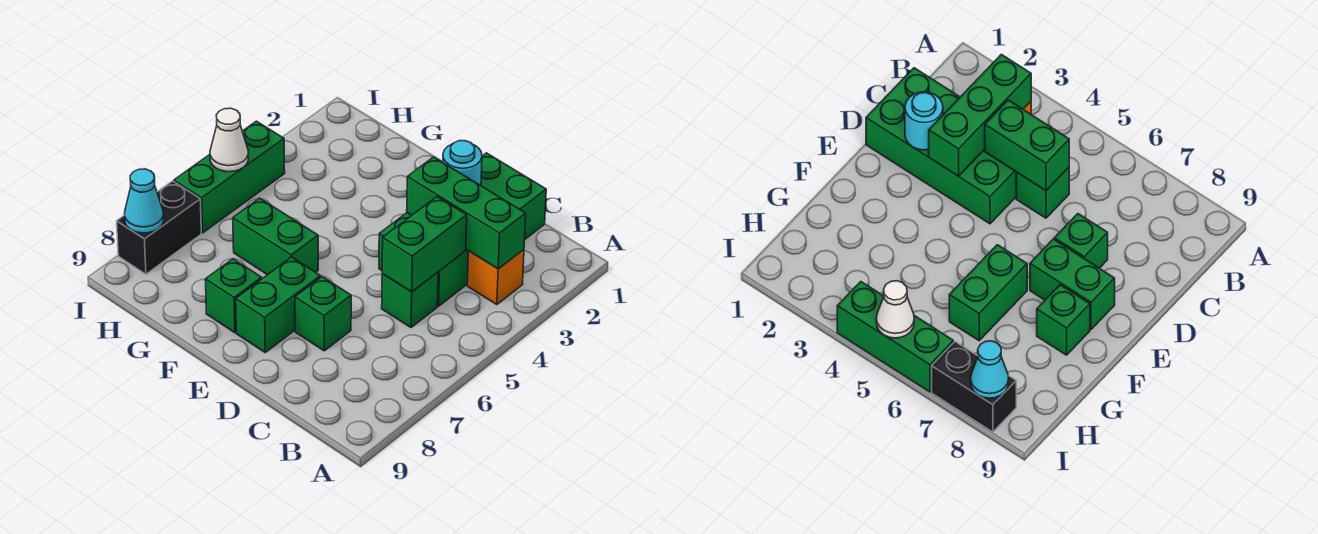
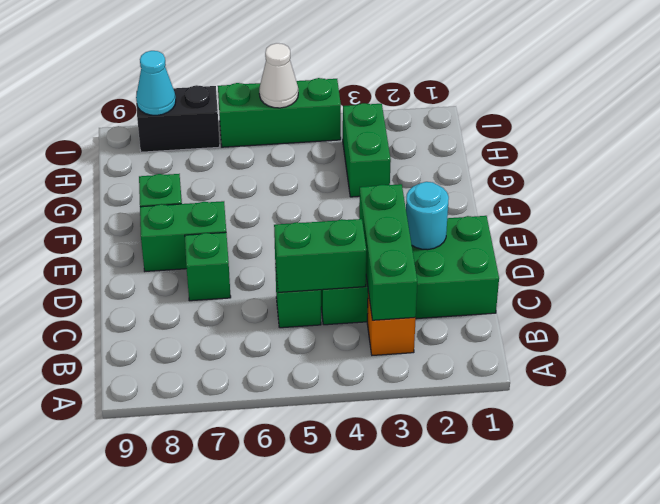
green brick F6:G6 level 1 -> green brick G3:H3 level 1

